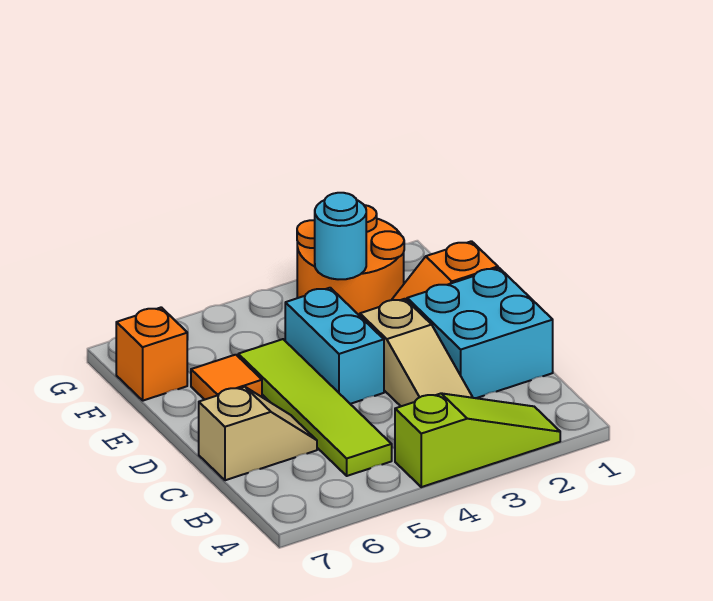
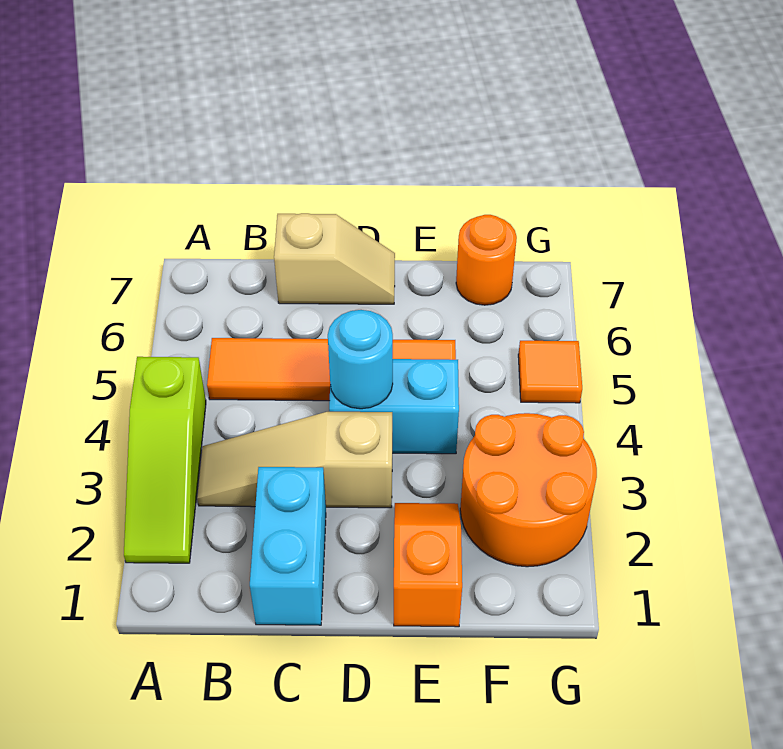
lime tile B5:E5 level 1 -> orange tile B5:E5 level 1
cyan brick C1:D2 level 1 -> cyan brick C1:C2 level 1
tan slope C6:C7 level 1 top 7 -> tan slope C7:D7 level 1 top C
orange tile E6 level 1 -> orange tile G5 level 1
cyan round brick F3 level 2 -> cyan round brick D4 level 2
orange brick F7 level 1 -> orange round brick F7 level 1

